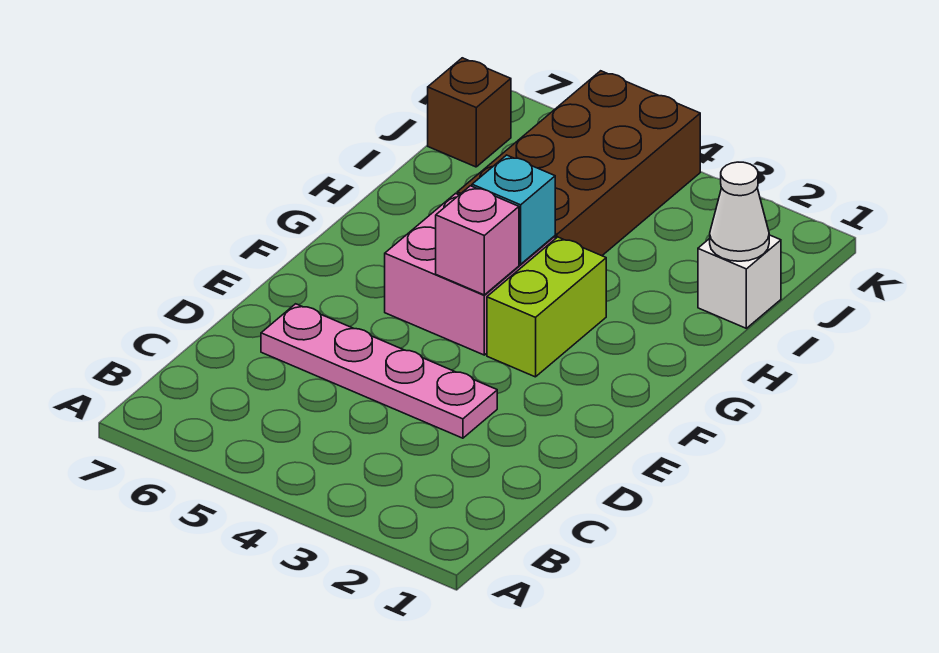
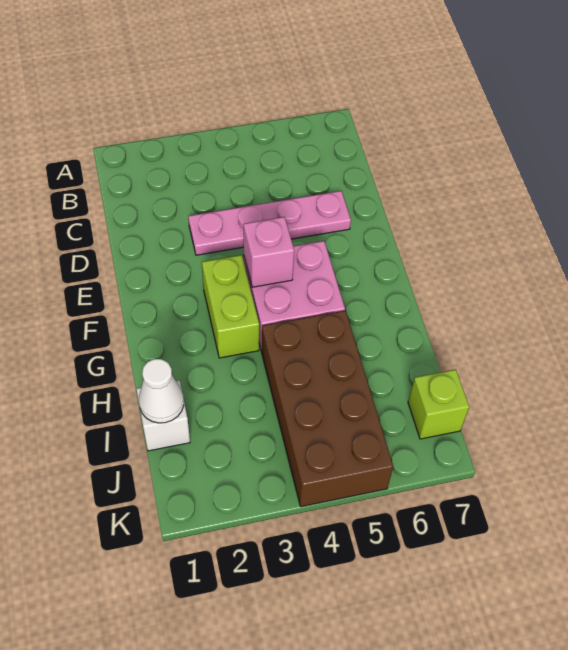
cyan brick G4 level 2 -> none
brown brick J7 level 1 -> lime brick J7 level 1

